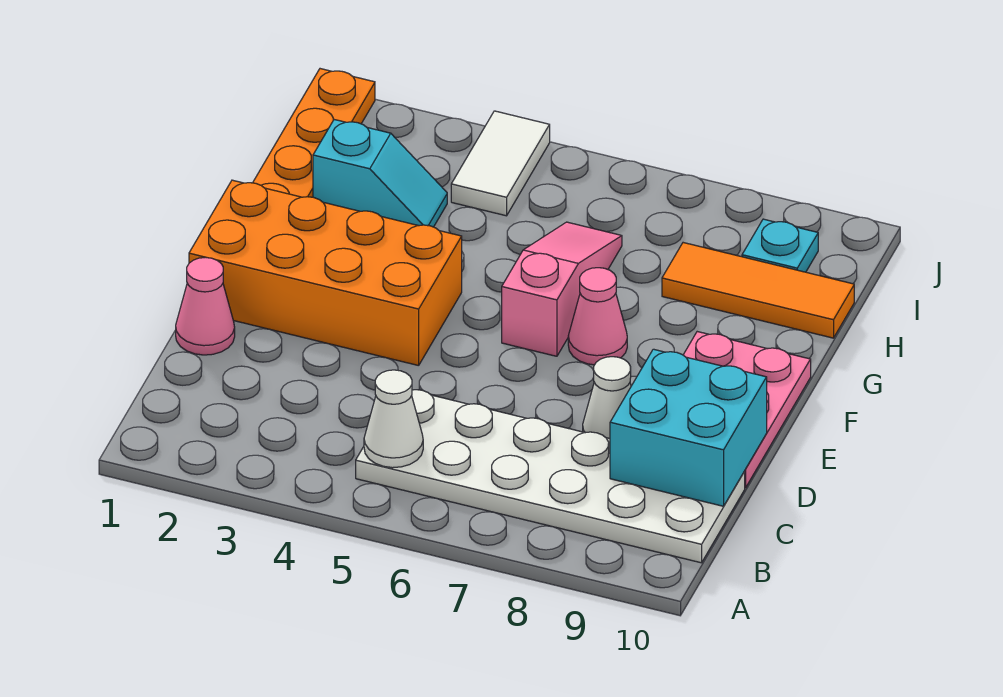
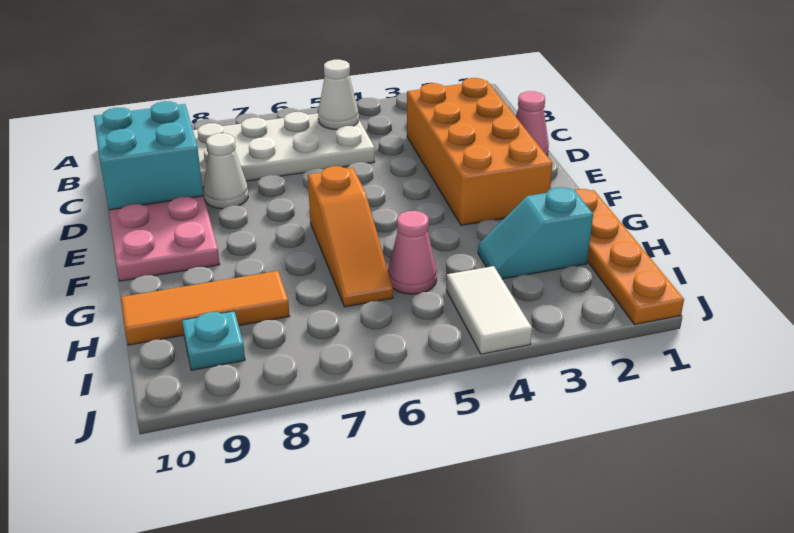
orange brick E1:F4 level 1 -> orange brick C2:F3 level 1
pink slope F6:H6 level 1 top F -> orange slope F6:H6 level 1 top F
pink cone F7 level 1 -> pink cone H5 level 1

